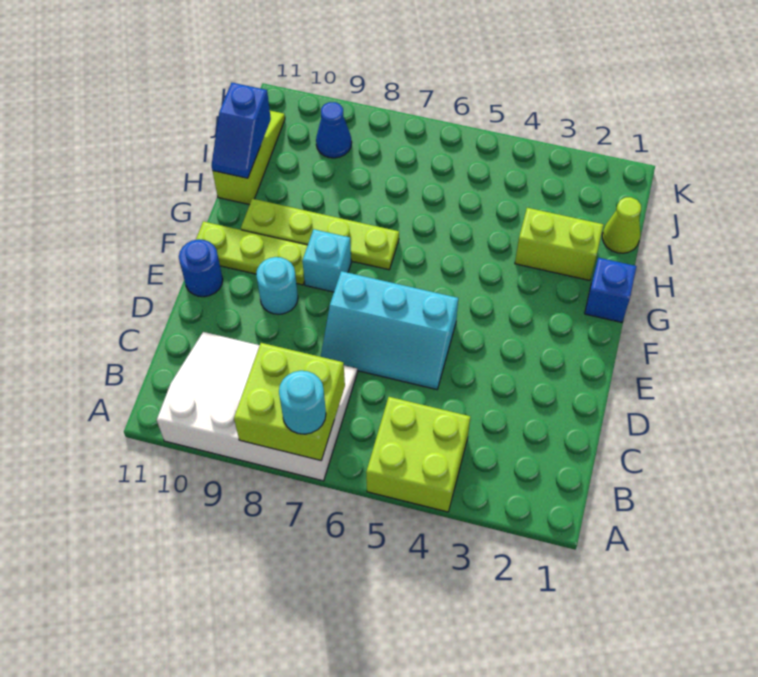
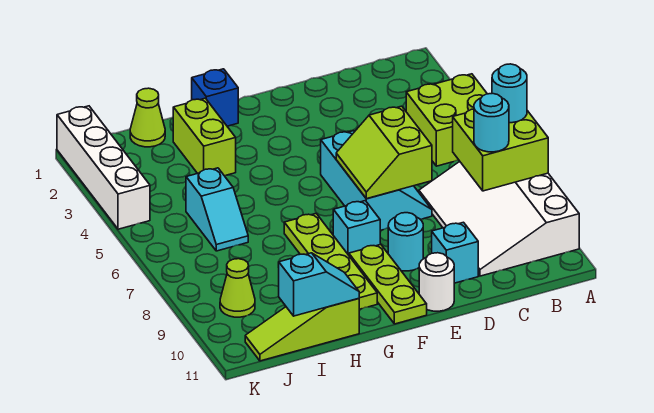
none -> cyan round brick B8 level 3
none -> lime slope D6:E7 level 2 top D
none -> cyan brick D10 level 1
blue round brick E11 level 1 -> white round brick E11 level 1
blue slope H11:I11 level 2 top I -> cyan slope H11:I11 level 2 top I
none -> cyan slope I5:I6 level 1 top 5
blue cone J9 level 1 -> lime cone J9 level 1
none -> white brick K1:K4 level 1

